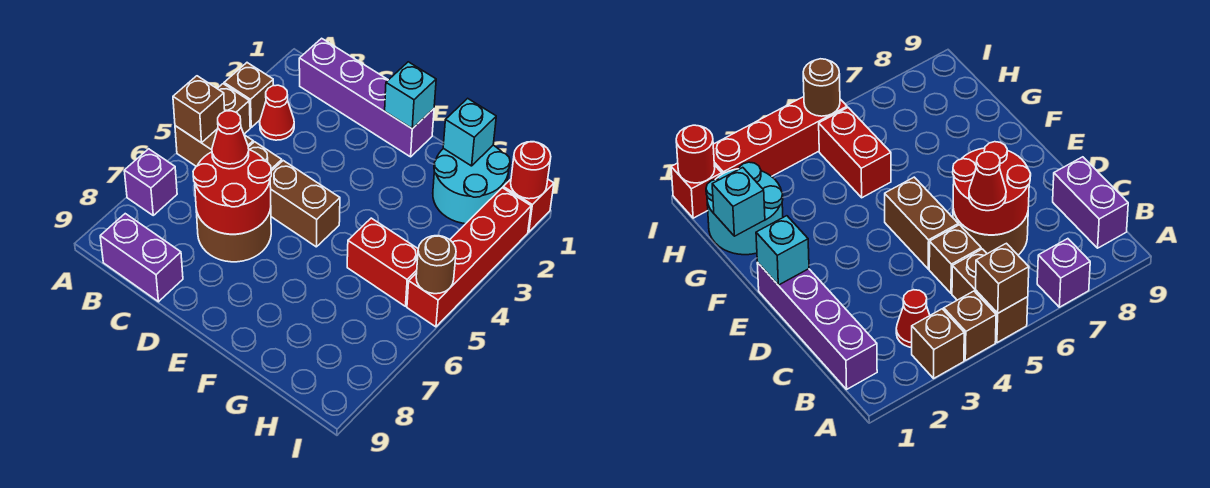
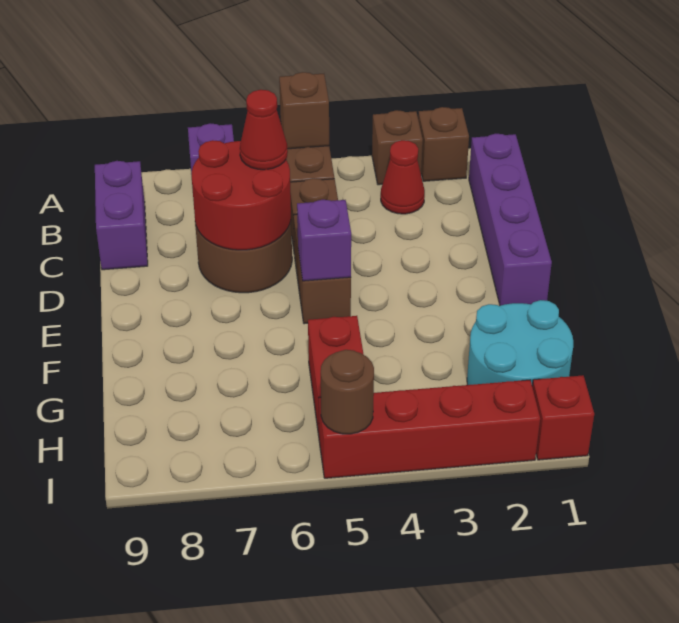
brown brick A4 level 1 -> brown brick A2 level 1
cyan brick E1 level 2 -> none
none -> purple brick E5 level 2
cyan brick G1 level 2 -> none
red round brick I1 level 2 -> none

